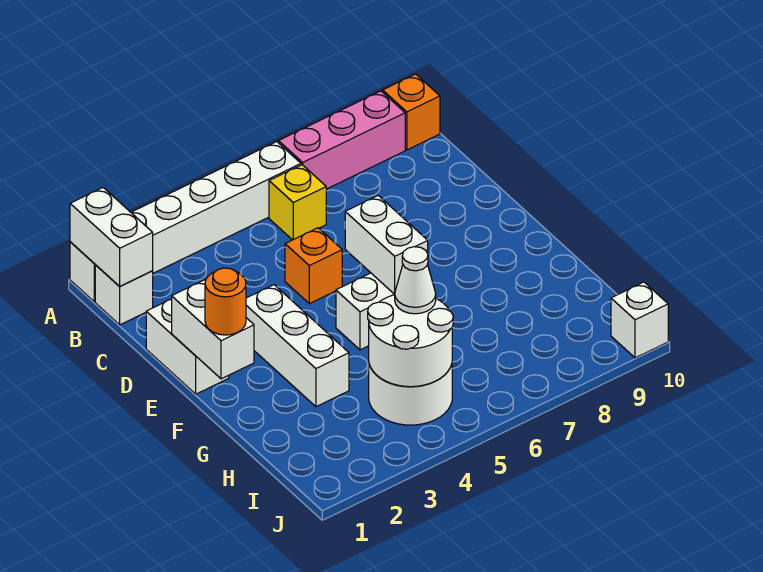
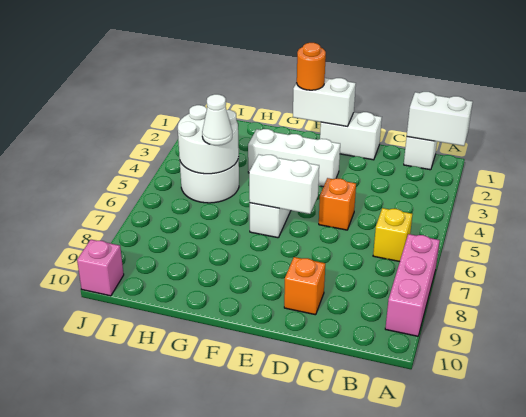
white brick A1:A6 level 1 -> none
orange brick A10 level 1 -> orange brick D9 level 1
white brick J10 level 1 -> pink brick J10 level 1

